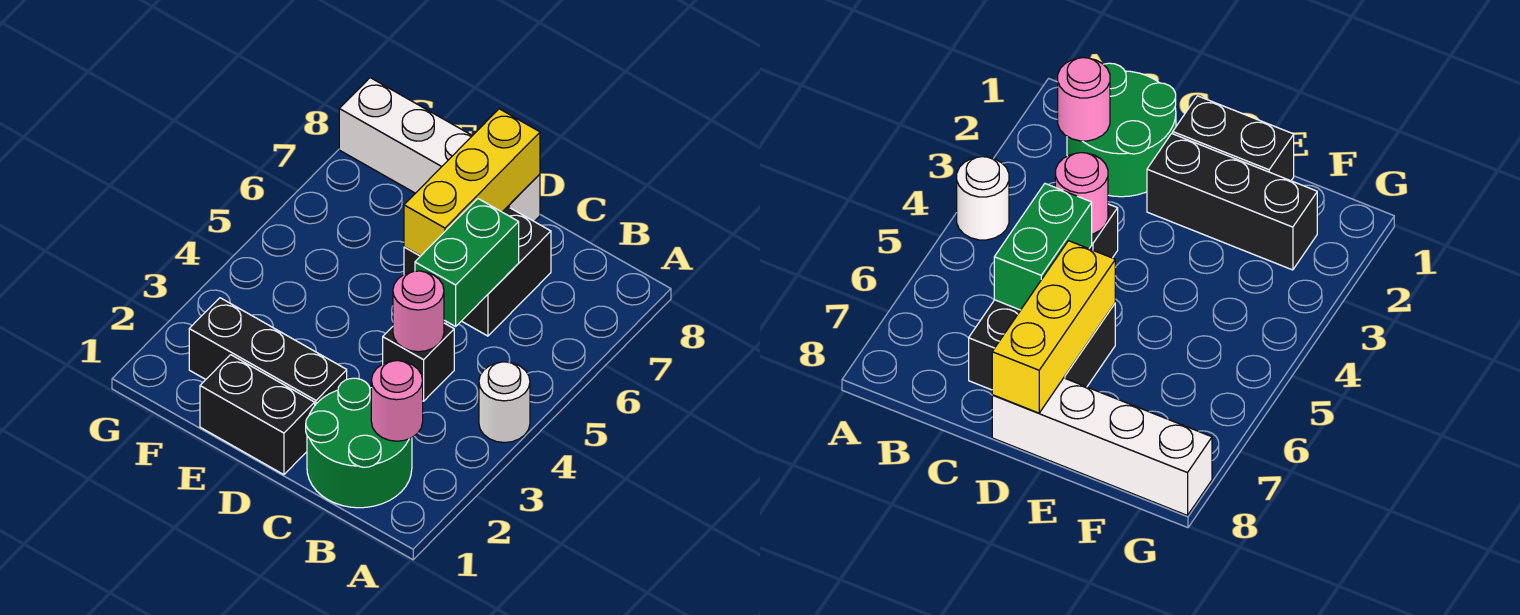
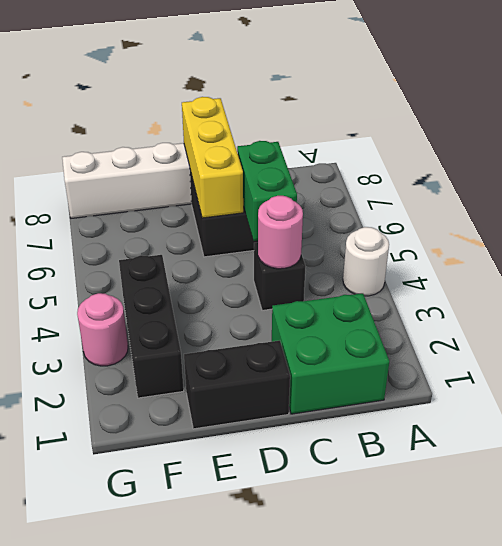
green round brick B1:C2 level 1 -> green brick B1:C2 level 1
pink round brick B2 level 2 -> pink round brick G3 level 1
black brick D2:F2 level 1 -> black brick F2:F4 level 1

